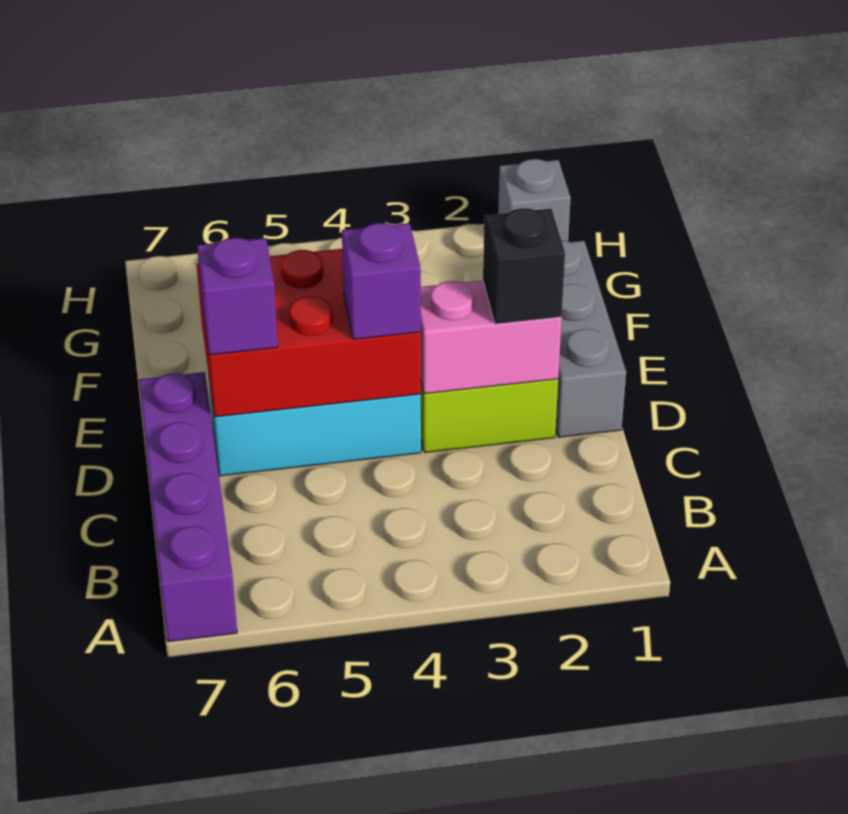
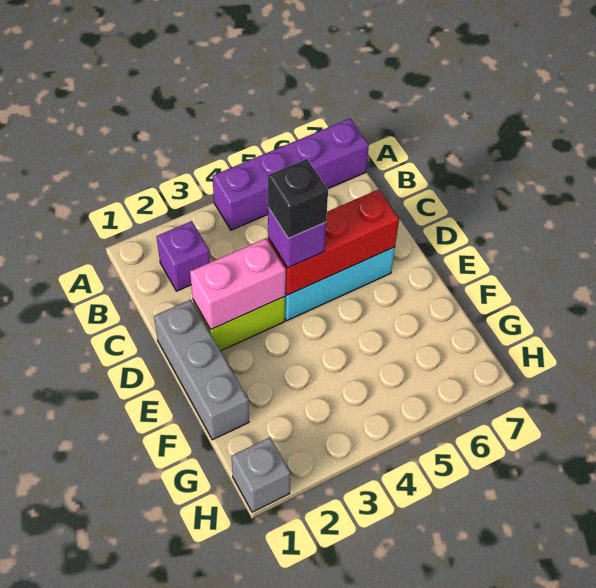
purple brick A7:D7 level 1 -> purple brick A4:A7 level 1
black brick D2 level 3 -> black brick D4 level 4
red brick D4:E6 level 2 -> red brick D4:D6 level 2
purple brick D6 level 3 -> purple brick B2 level 1

